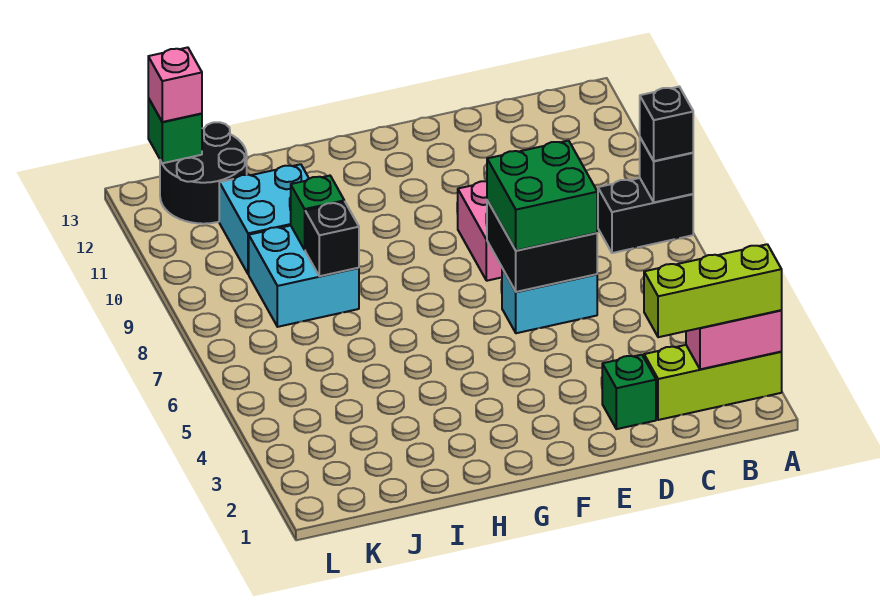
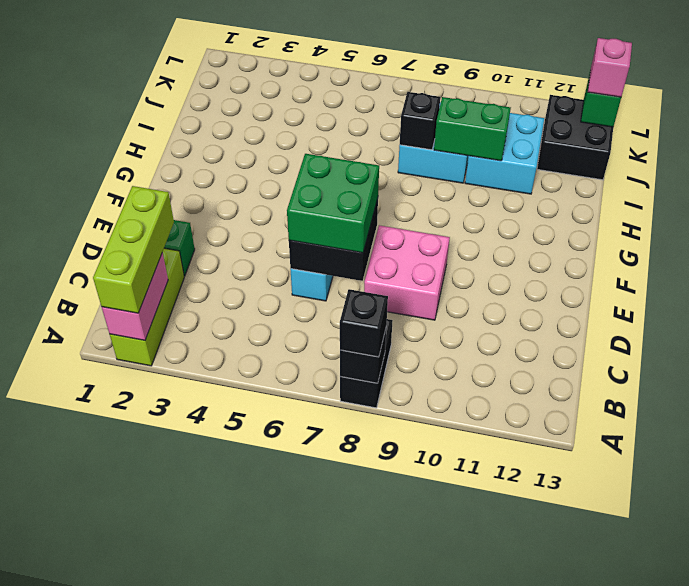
green brick I9 level 2 -> green brick I9:I10 level 2
black round brick J12:K13 level 1 -> black brick J12:K13 level 1

